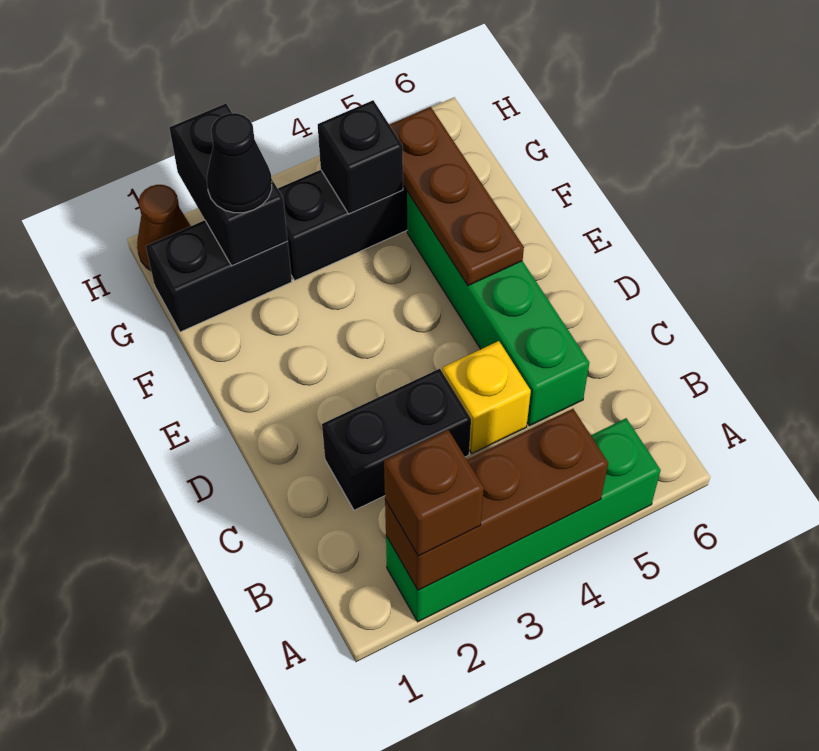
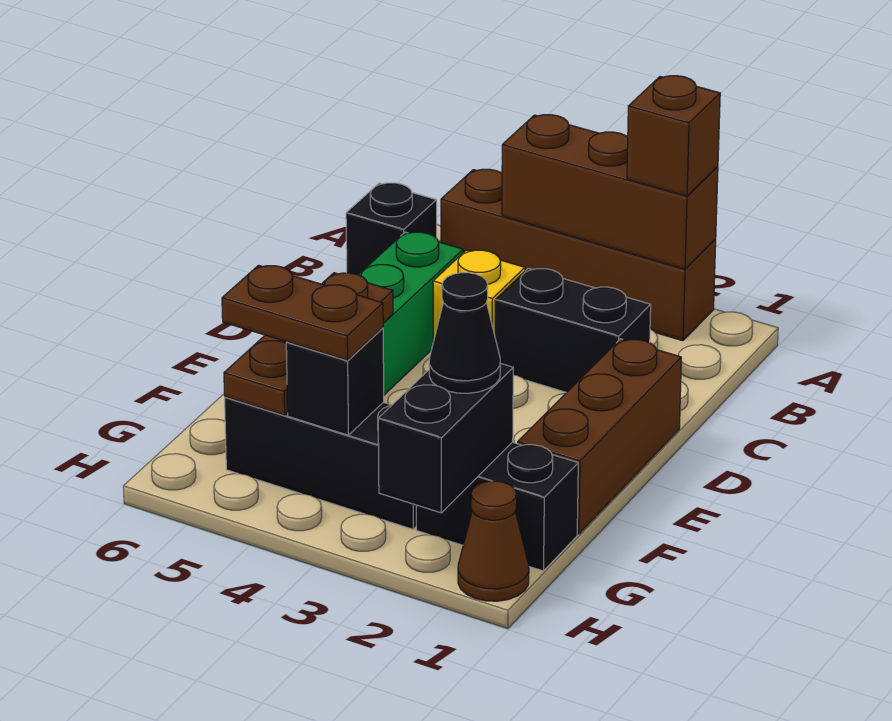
green brick A2:A5 level 1 -> brown brick A2:A5 level 1
none -> black brick B6 level 1
none -> brown brick D1:F1 level 1
none -> brown plate G4:G5 level 3

